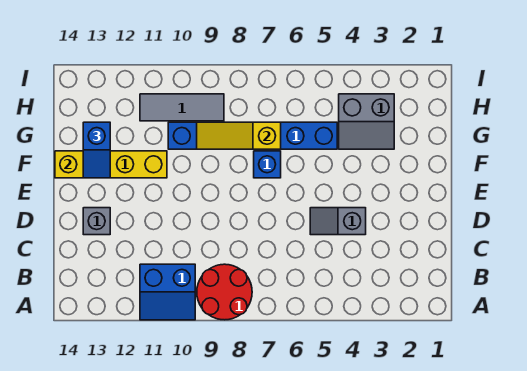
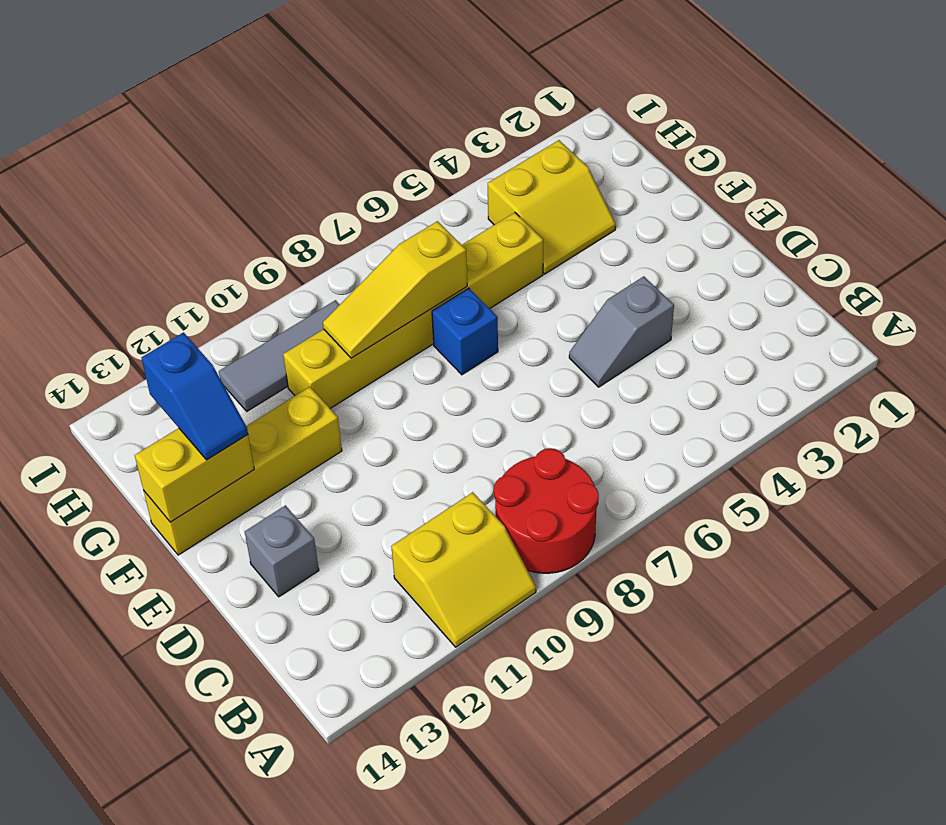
blue slope A10:B11 level 1 top B -> yellow slope A10:B11 level 1 top B
grey slope G3:H4 level 1 top H -> yellow slope G3:H4 level 1 top H
blue brick G5:G10 level 1 -> yellow brick G5:G10 level 1

